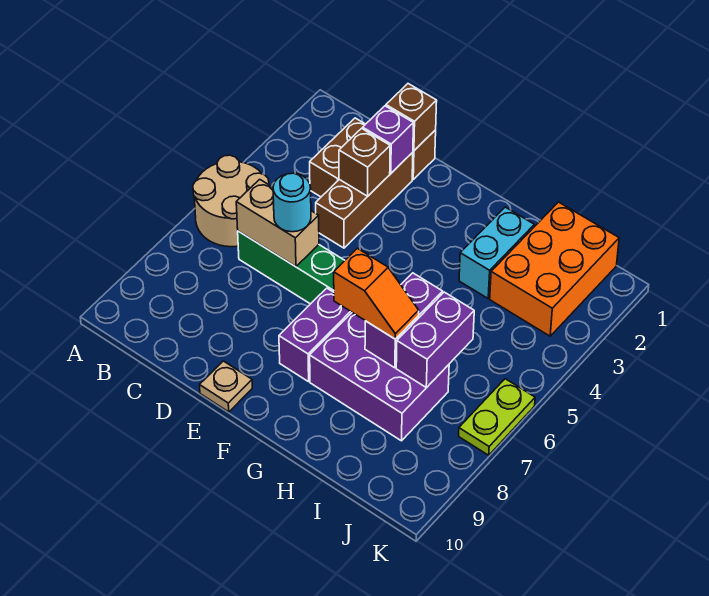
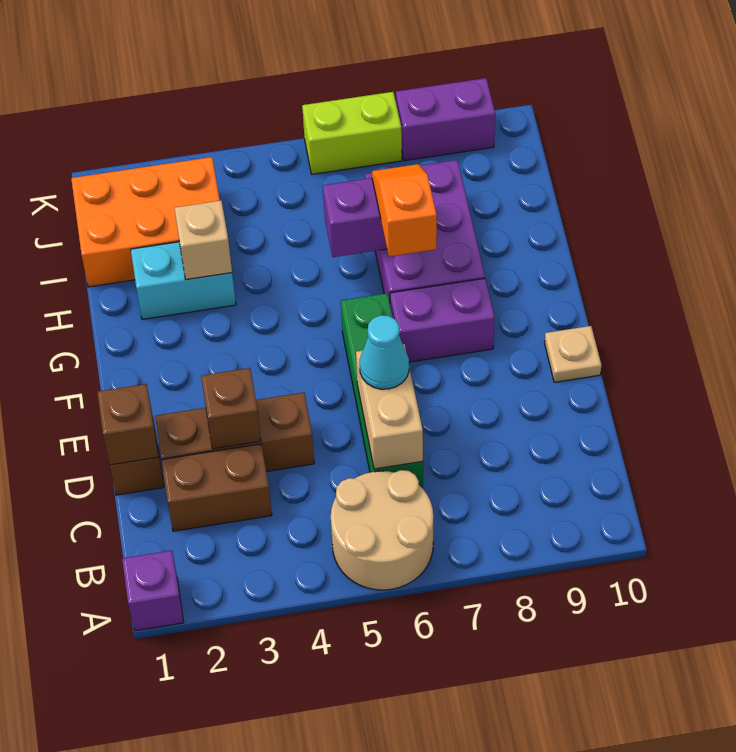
purple brick D2 level 2 -> purple brick A1 level 1
cyan round brick D6 level 3 -> cyan cone D6 level 3
none -> tan brick H3 level 2
purple brick I6:I7 level 2 -> purple brick K8:K9 level 1
lime plate K6:K7 level 1 -> lime brick K6:K7 level 1

